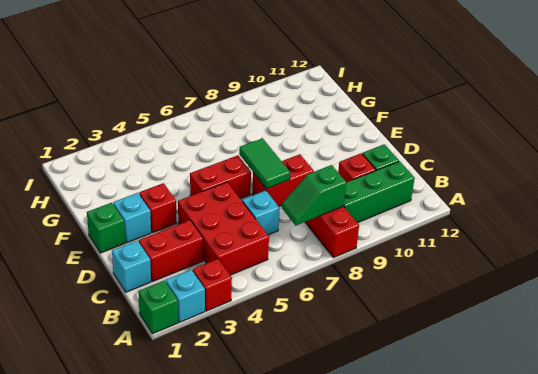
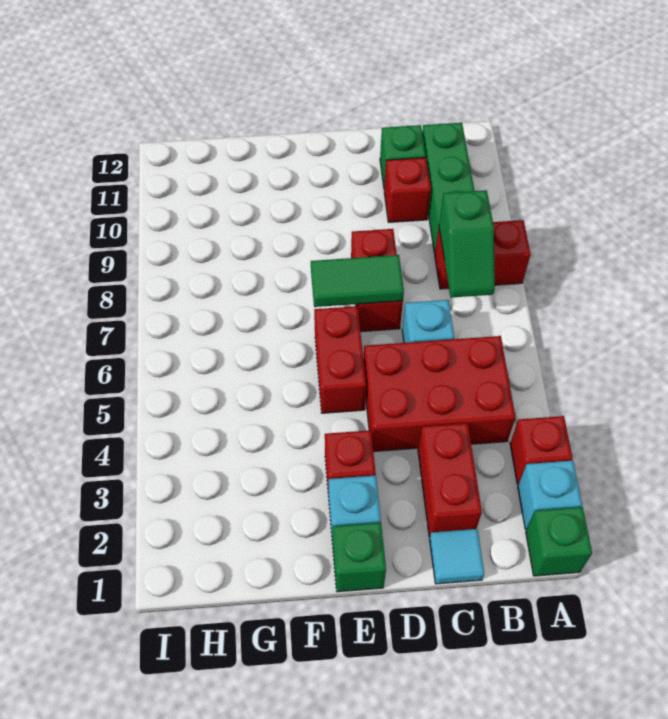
cyan brick C1 level 1 -> cyan tile C1 level 1

